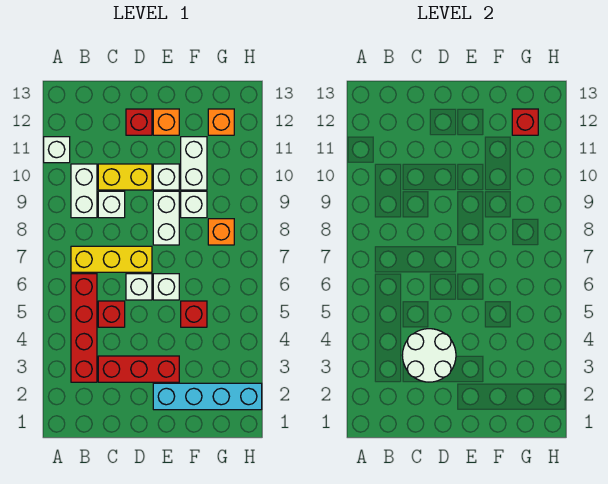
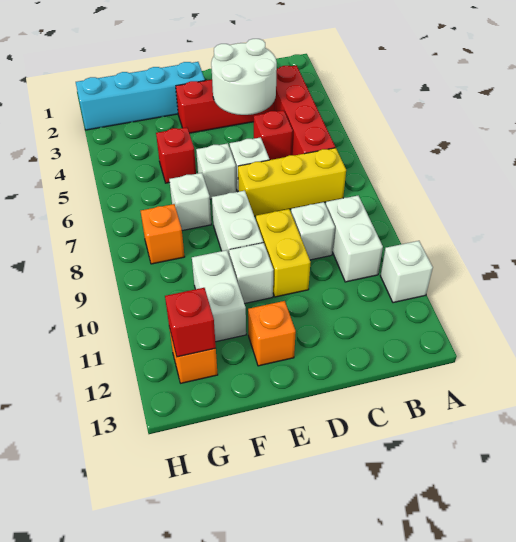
yellow brick C10:D10 level 1 -> yellow brick D9:D10 level 1
red brick D12 level 1 -> none
white brick F9 level 1 -> white brick F7 level 1

